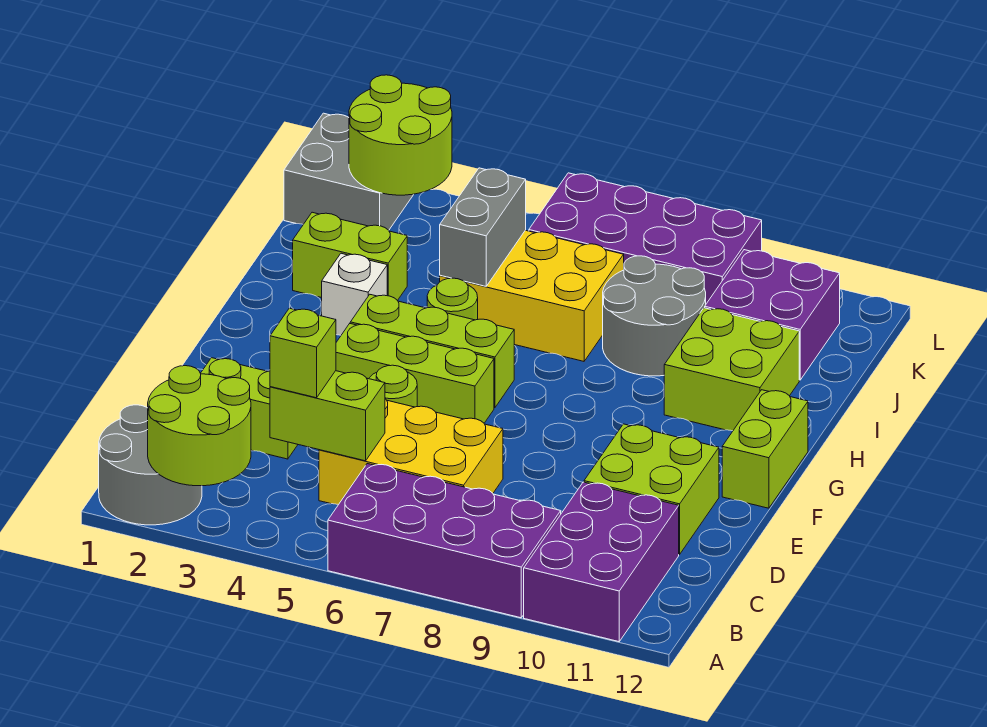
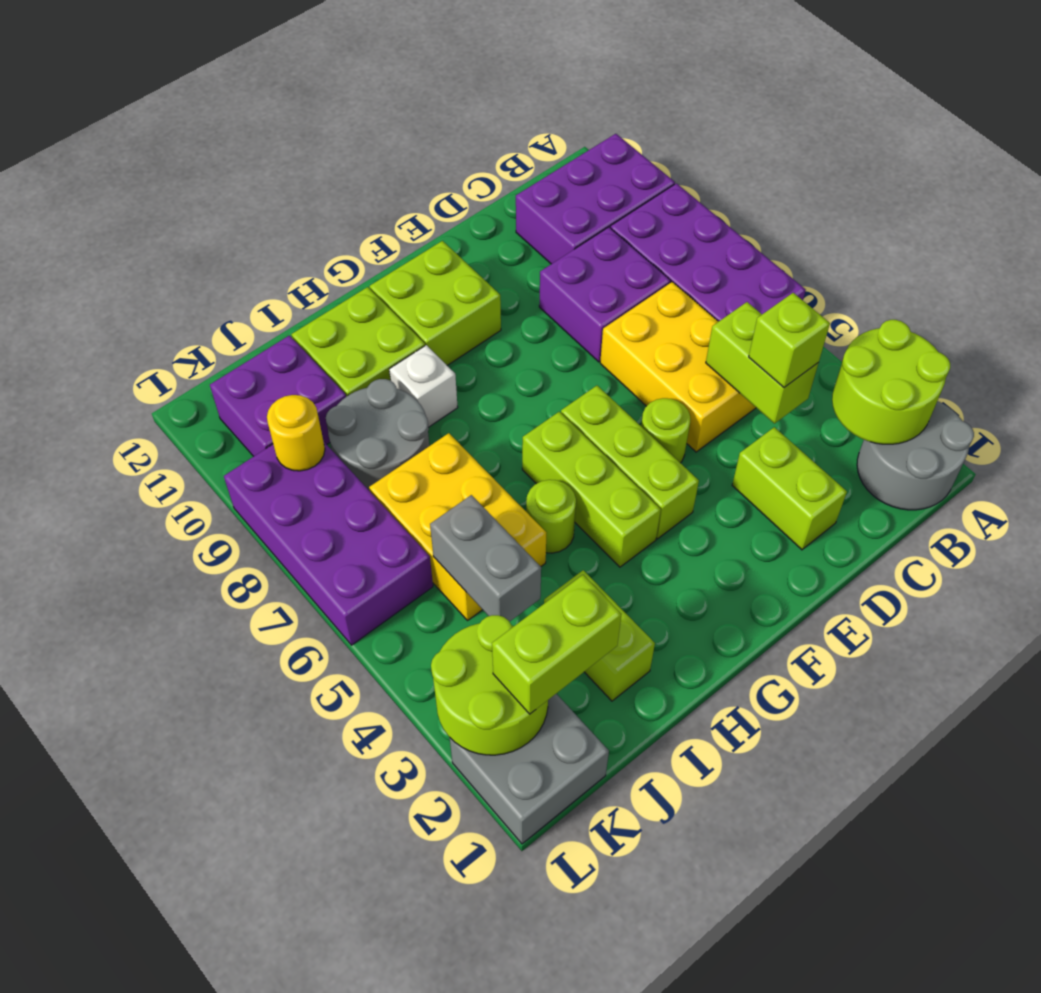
none -> purple brick C8:D9 level 1
lime brick D10:E11 level 1 -> lime brick F10:G11 level 1
lime brick F12:G12 level 1 -> lime brick J2:K2 level 3
white brick H3 level 1 -> white brick H9 level 1
grey brick I5:J5 level 2 -> grey brick J4:J5 level 2
none -> yellow round brick K9 level 2

